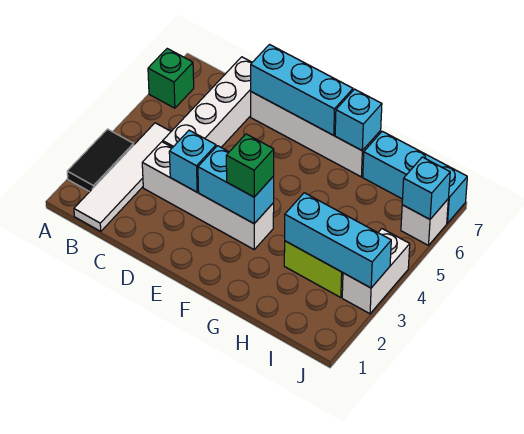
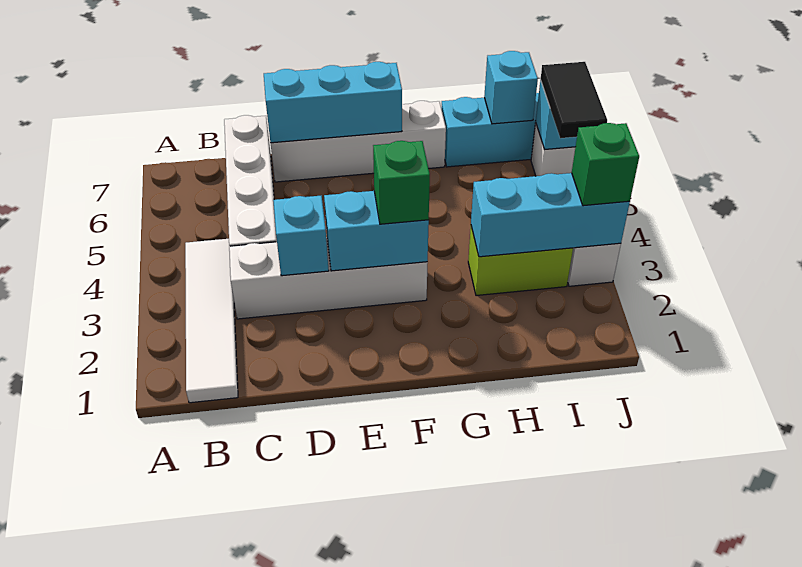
black tile A2:A3 level 1 -> black tile J5:J6 level 3
green brick A6 level 1 -> green brick J3 level 3
cyan brick G7 level 2 -> cyan brick I7 level 2

